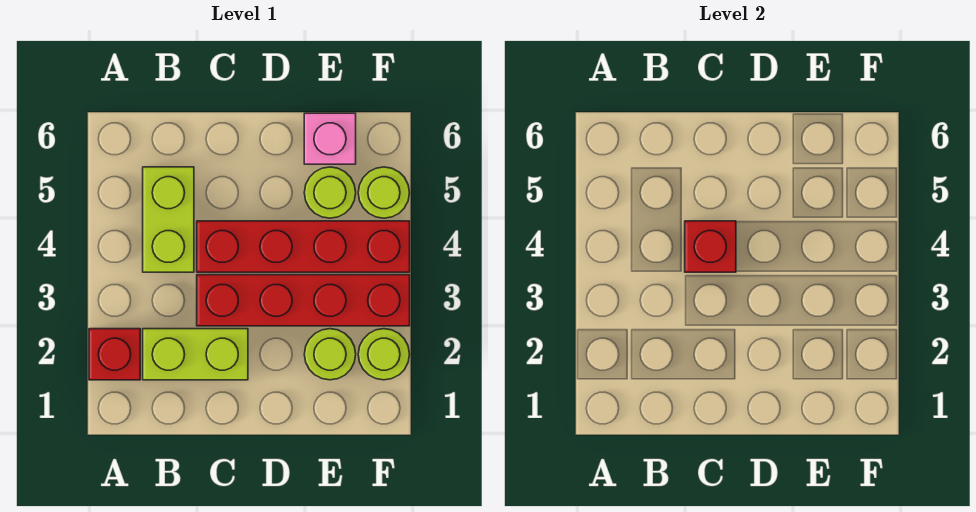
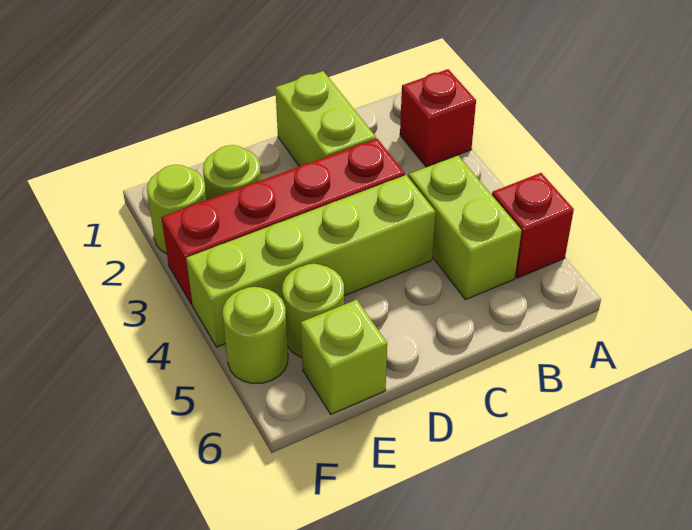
lime brick B2:C2 level 1 -> lime brick C1:C2 level 1
red brick C4:F4 level 1 -> lime brick C4:F4 level 1
red brick C4 level 2 -> red brick A5 level 1
pink brick E6 level 1 -> lime brick E6 level 1

